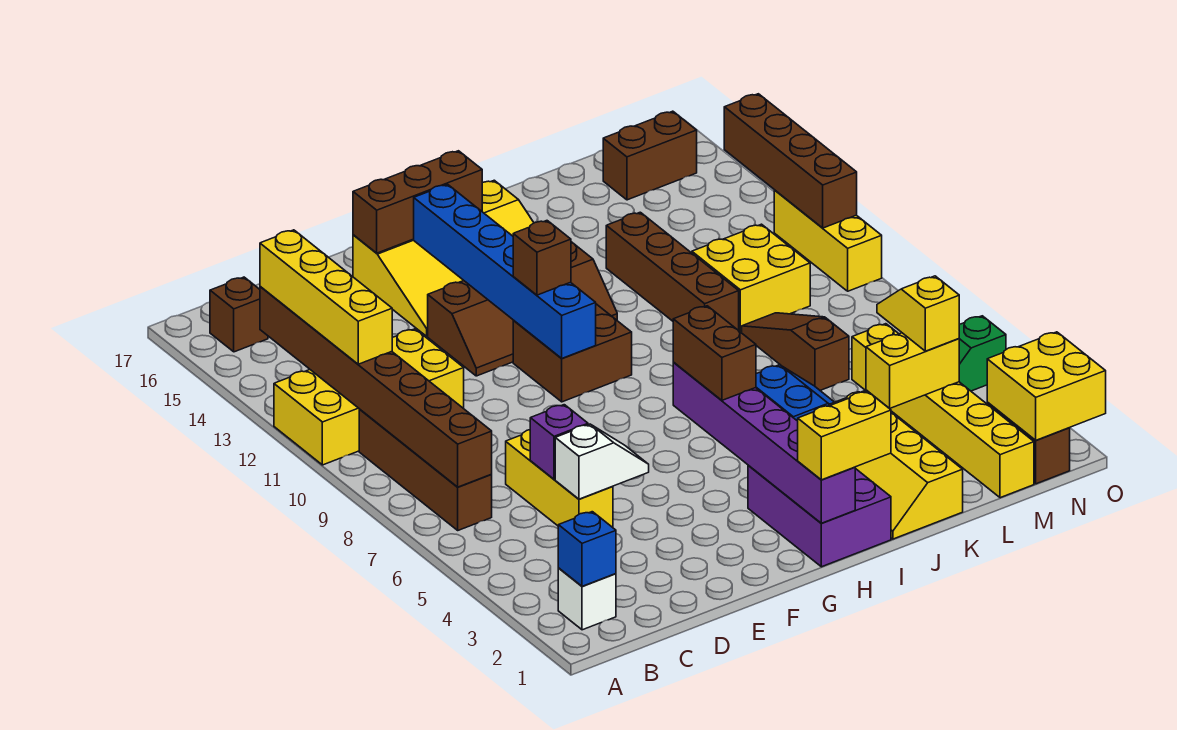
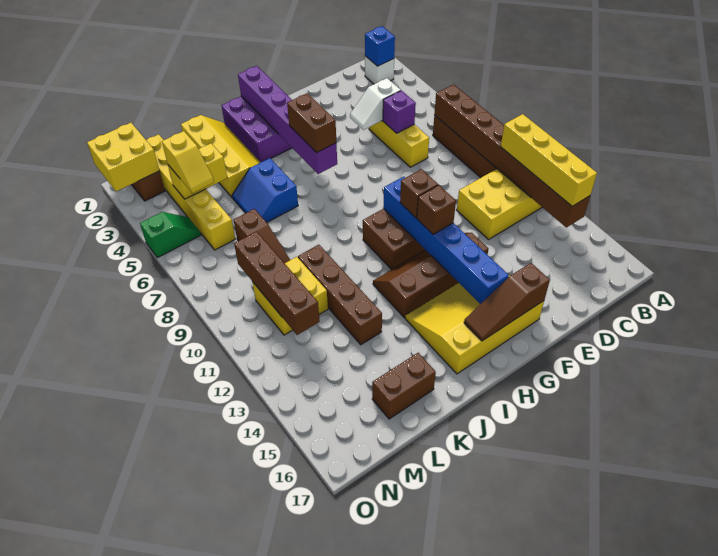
brown brick B16 level 1 -> brown brick G12 level 3
brown brick F16:H16 level 2 -> brown slope F16:H16 level 2 top F
yellow brick H1:I1 level 3 -> none
brown brick M16:N16 level 1 -> brown brick K16:L16 level 1
yellow brick O10:O12 level 1 -> none
brown brick O11:O14 level 2 -> brown brick M9:M12 level 2

